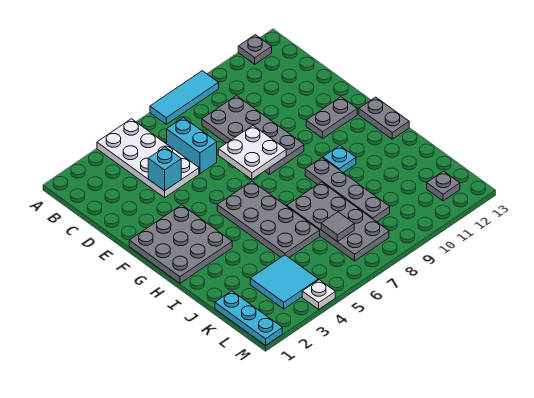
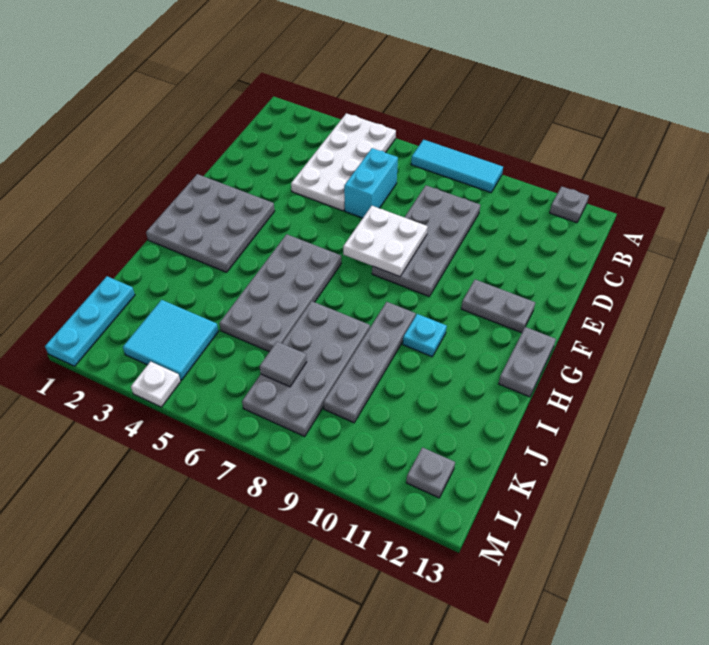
cyan brick D4 level 2 -> none

